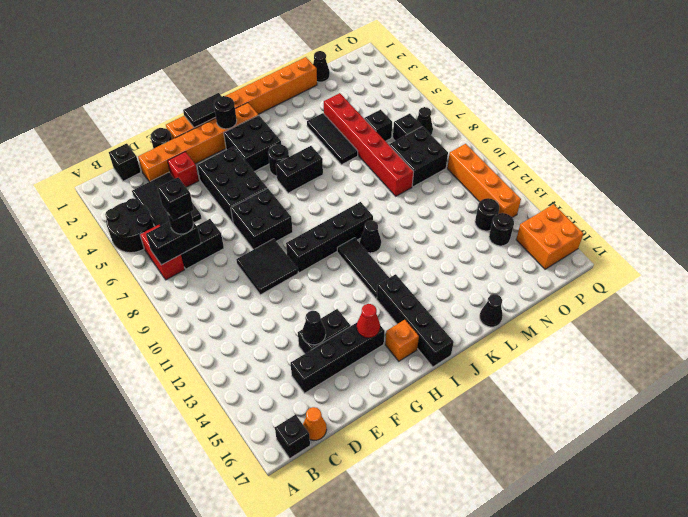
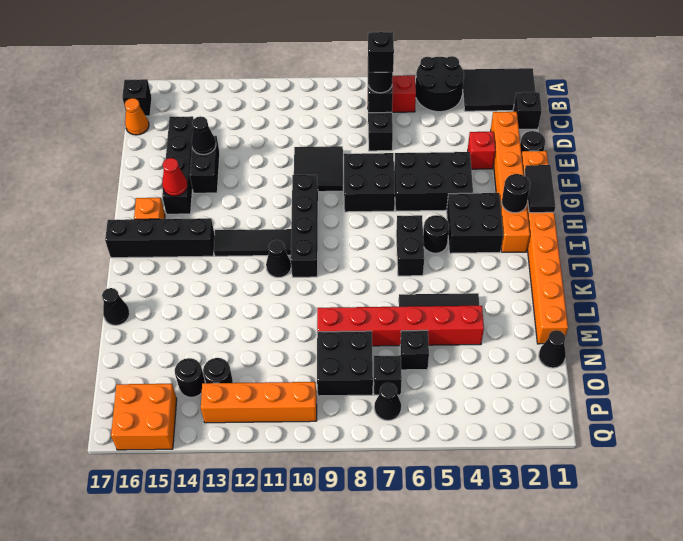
black tile C3:D5 level 1 -> black tile A1:B3 level 1

